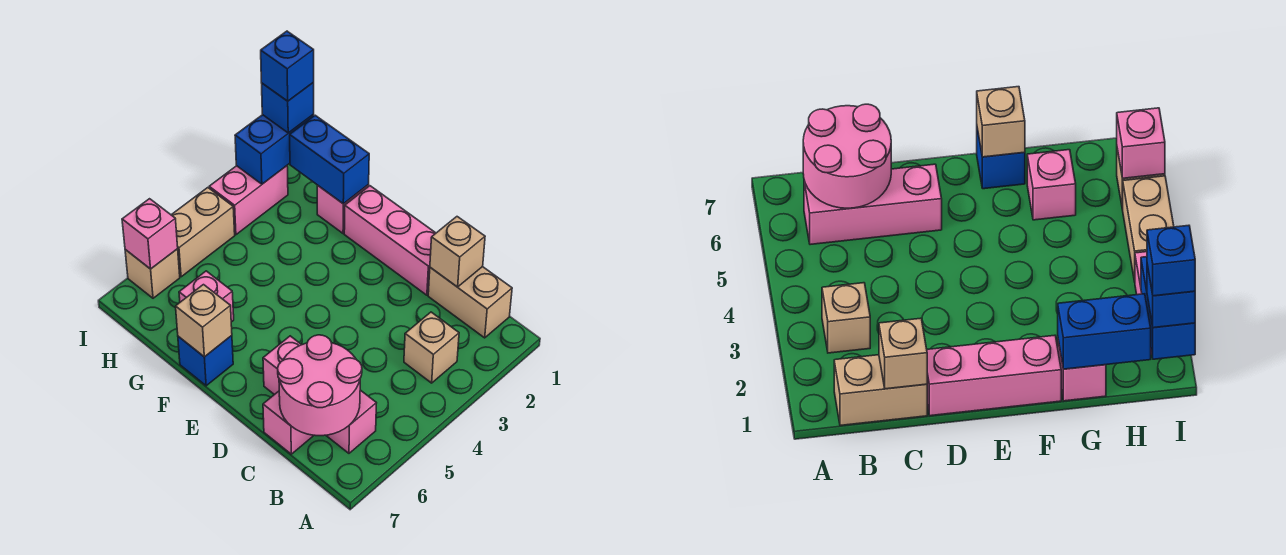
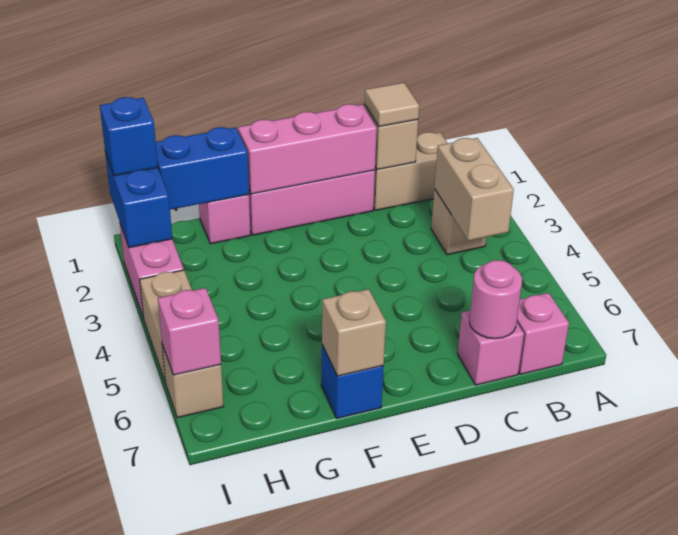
none -> tan brick B3:B4 level 2
pink brick B6:D6 level 1 -> pink brick D1:F1 level 2
pink round brick B6:C7 level 2 -> pink round brick C7 level 2
none -> tan tile C1 level 3
pink brick G6 level 1 -> pink brick B7 level 1
blue brick I1 level 4 -> none

